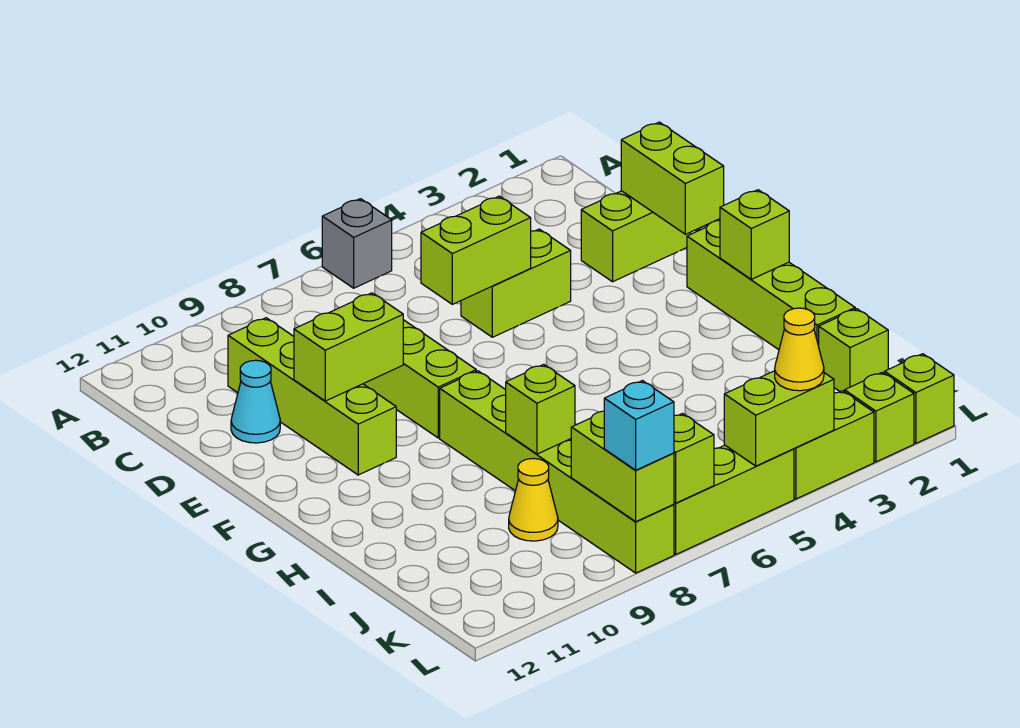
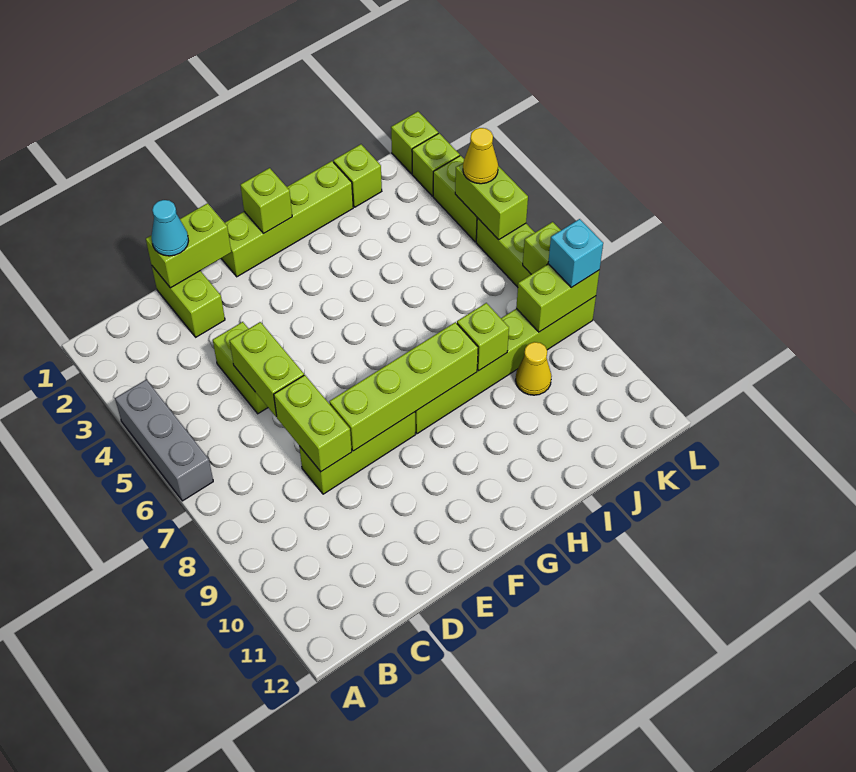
grey brick A6 level 1 -> grey brick A4:A6 level 1
lime brick C10:F10 level 1 -> lime brick E8:H8 level 2
cyan cone D11 level 1 -> cyan cone D1 level 3
lime brick E9:E10 level 2 -> lime brick D7:D8 level 2

